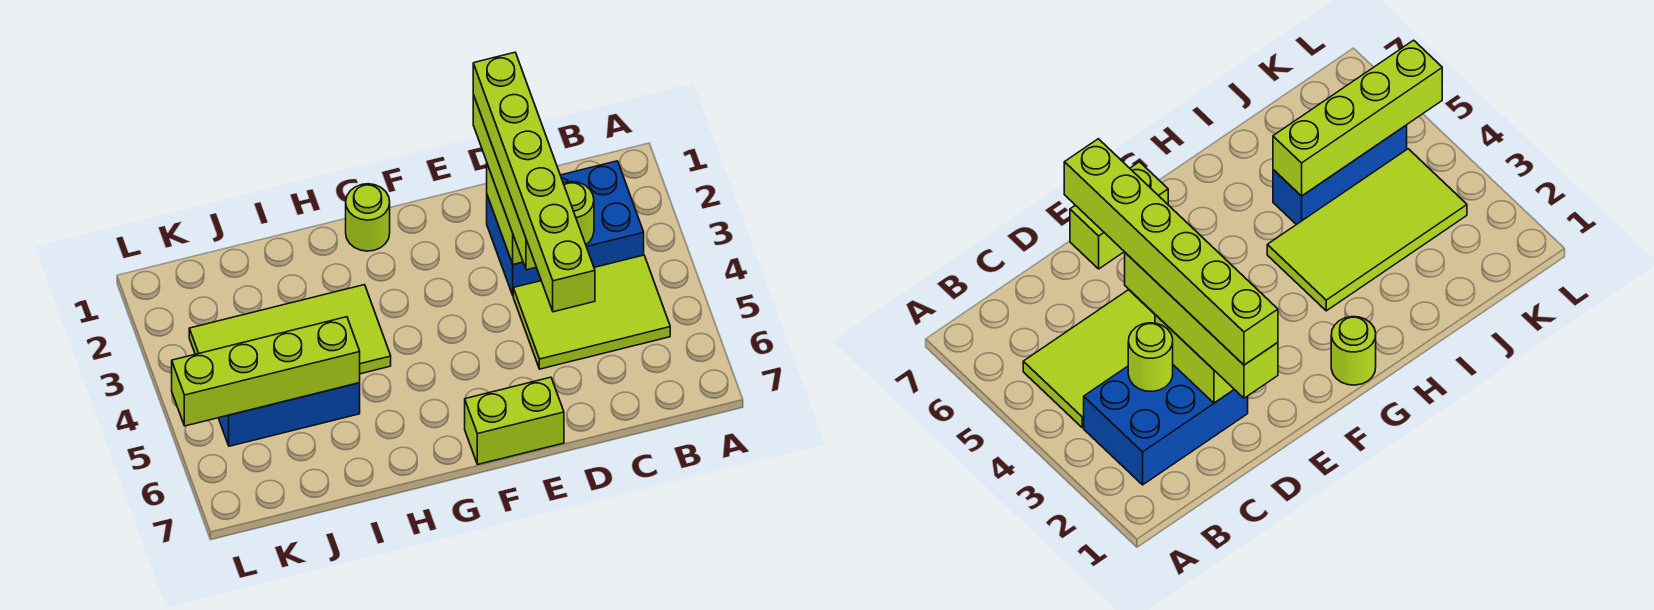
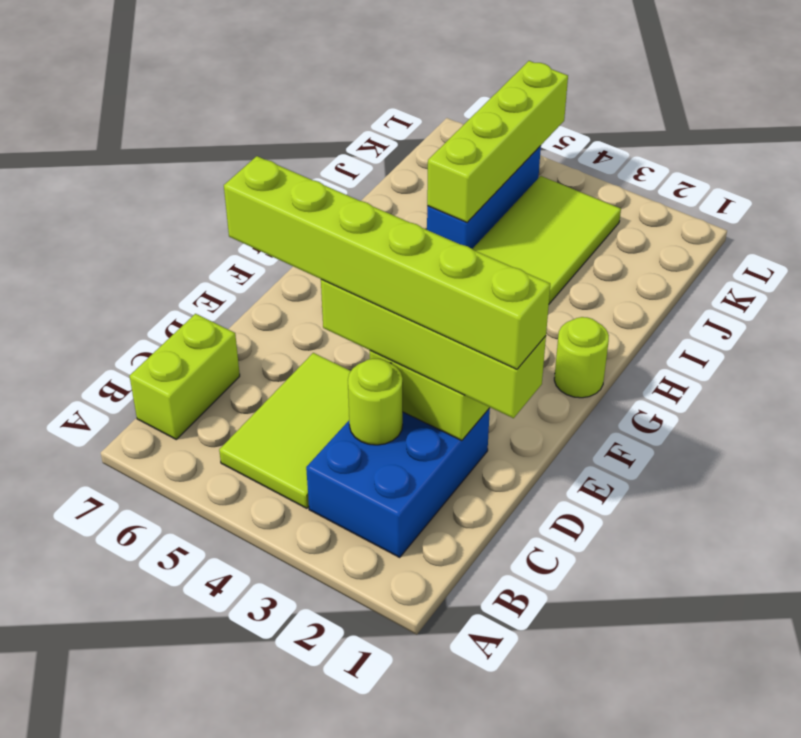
lime brick E7:F7 level 1 -> lime brick B7:C7 level 1

